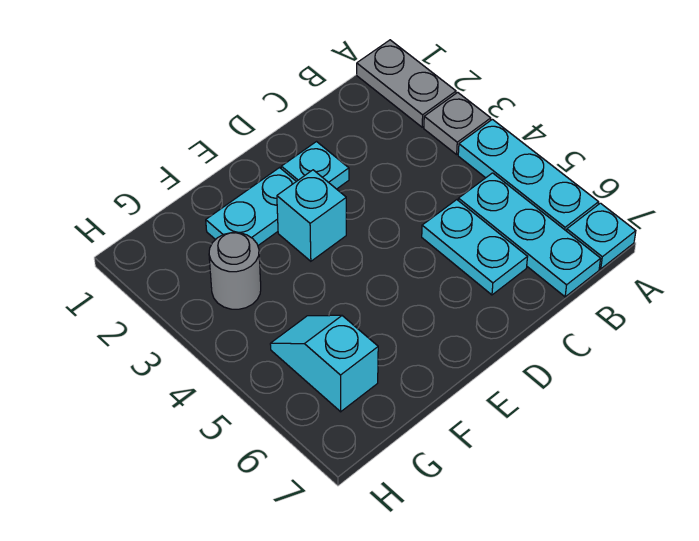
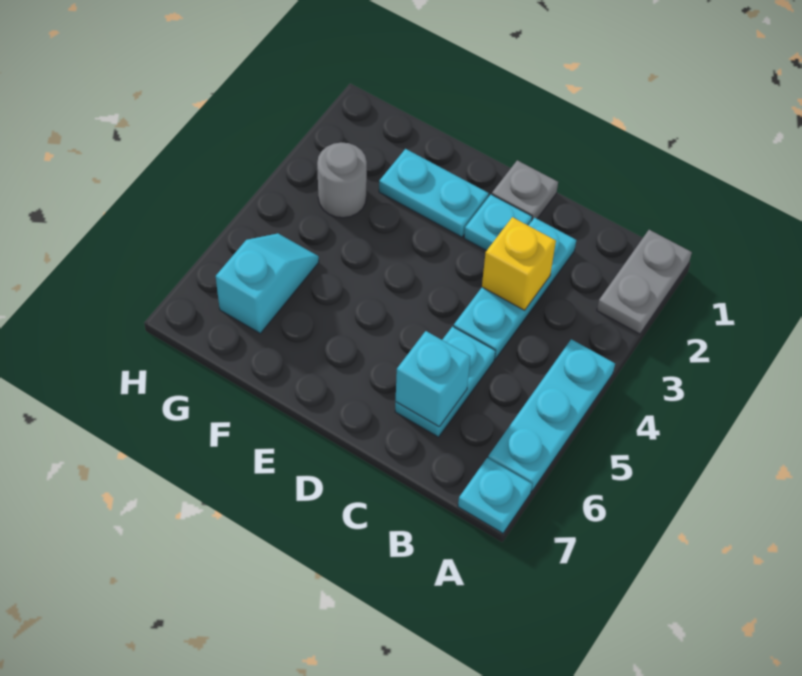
grey plate A3 level 1 -> grey plate D1 level 1
cyan plate B5:B7 level 1 -> cyan plate C2:C4 level 1
none -> yellow brick C3 level 2
cyan brick E3 level 1 -> cyan brick C6 level 2

